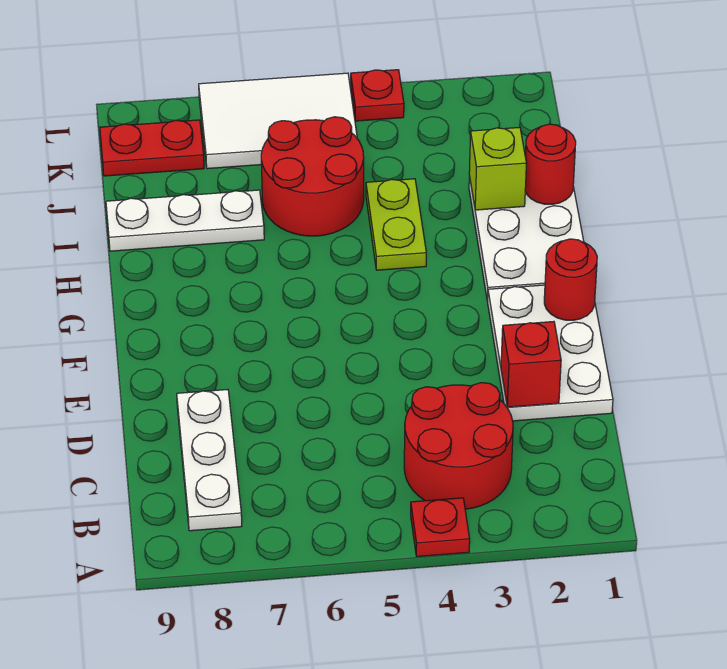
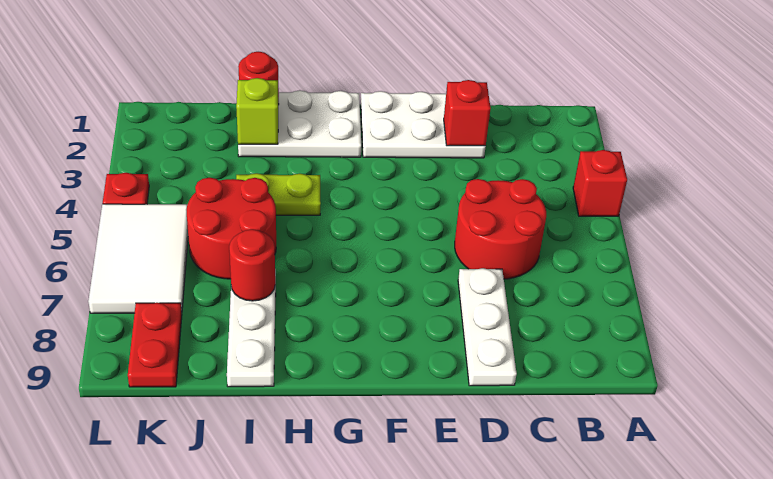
red plate A4 level 1 -> red brick A4 level 1
red round brick B3:C4 level 1 -> red round brick C5:D6 level 1
white plate B8:D8 level 1 -> white plate D7:D9 level 1
red round brick F1 level 2 -> red round brick I7 level 2

